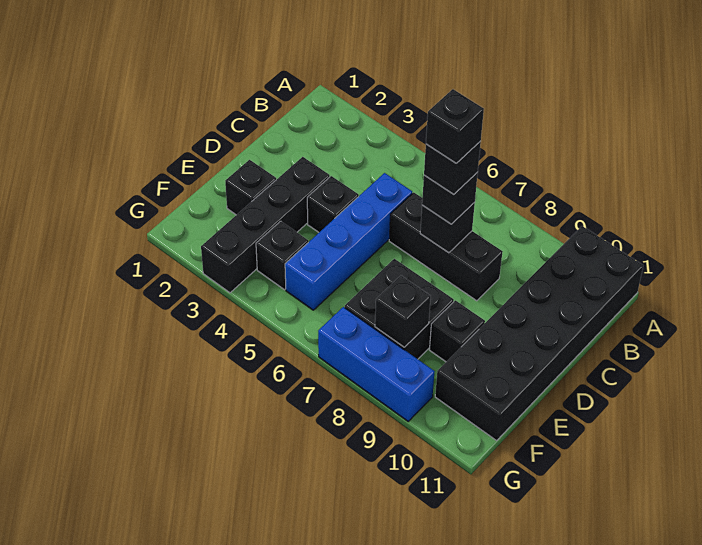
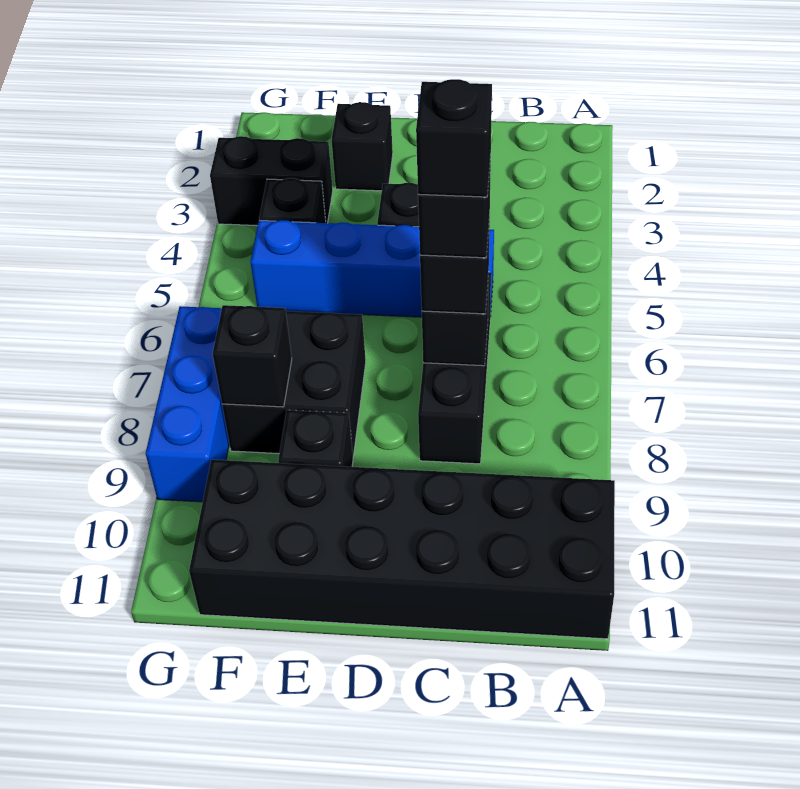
black brick D3:G3 level 1 -> black brick F3:G3 level 1

